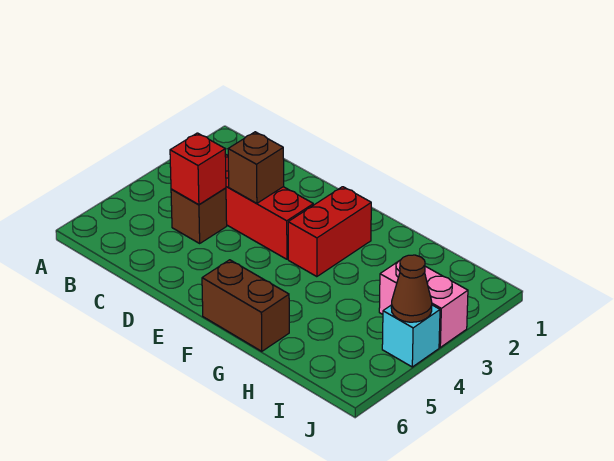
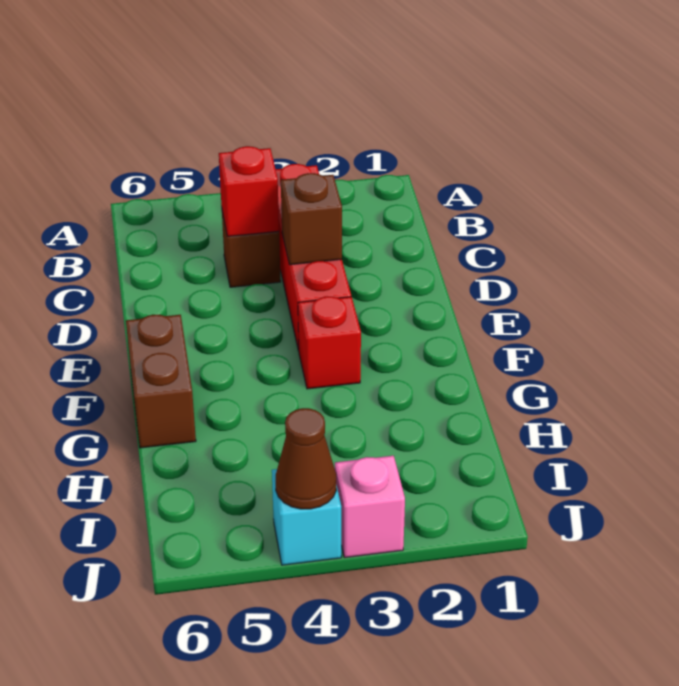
red brick F2:F3 level 1 -> red brick F3 level 1
pink brick I3:J3 level 1 -> pink brick J3 level 1

